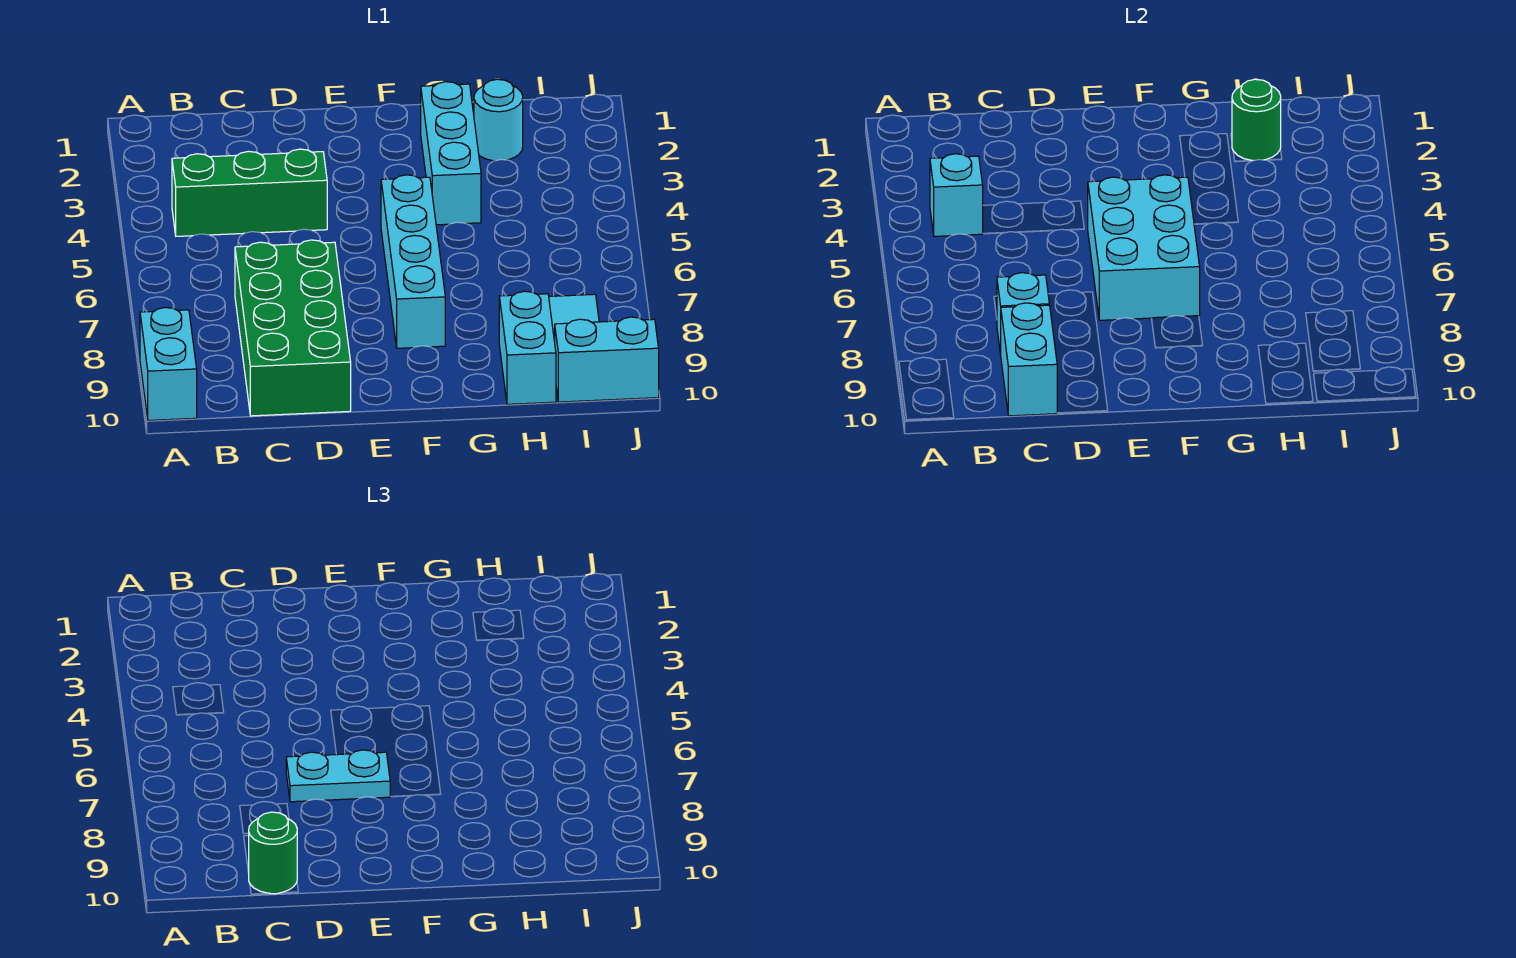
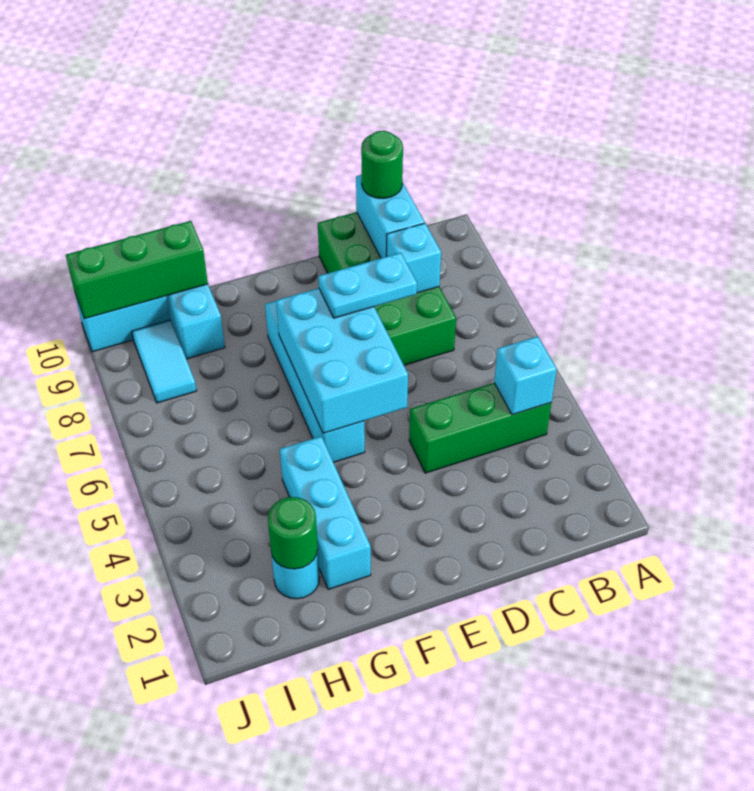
cyan brick A9:A10 level 1 -> none
none -> green brick H10:J10 level 2

